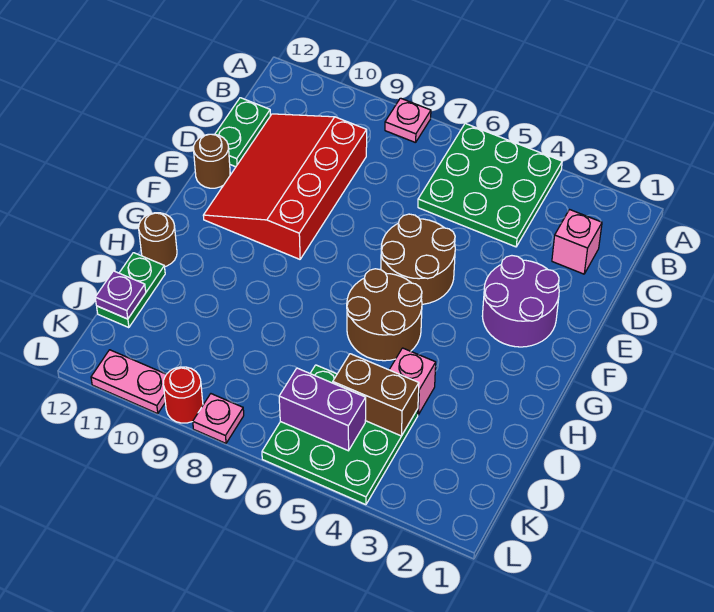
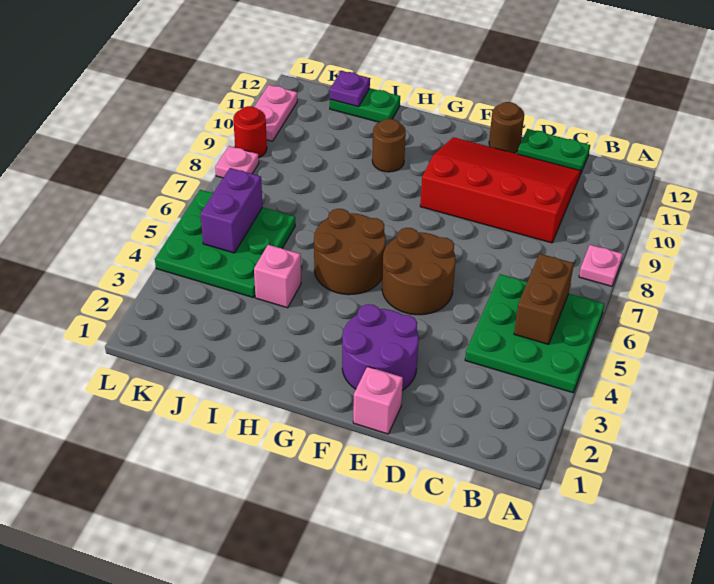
pink brick C2 level 1 -> pink brick E1 level 1
brown round brick H12 level 1 -> brown round brick H10 level 1
brown brick J4:J5 level 2 -> brown brick B5:B6 level 2

